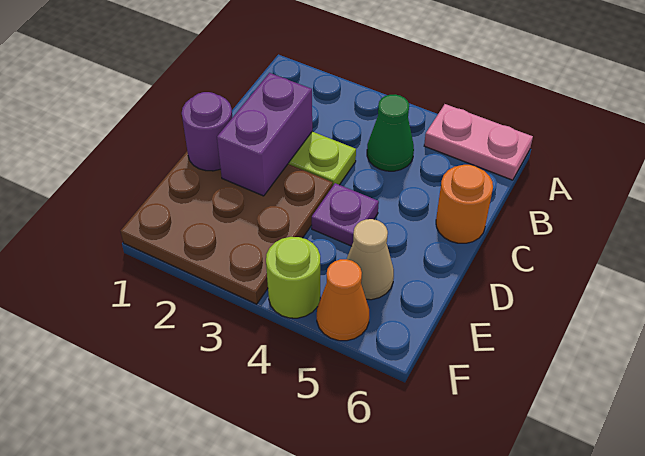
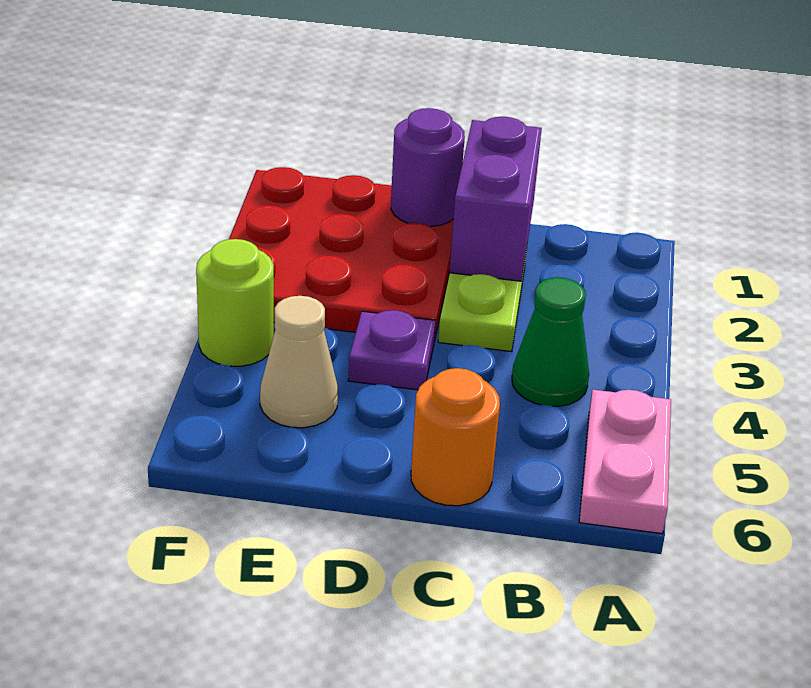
purple brick C2:D2 level 2 -> purple brick C1:C2 level 2
brown plate D1:F3 level 1 -> red plate D1:F3 level 1
orange cone F5 level 1 -> none

